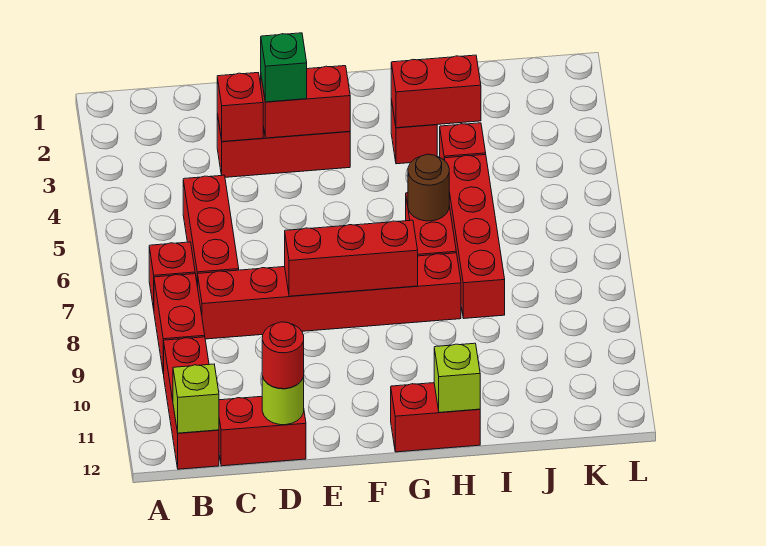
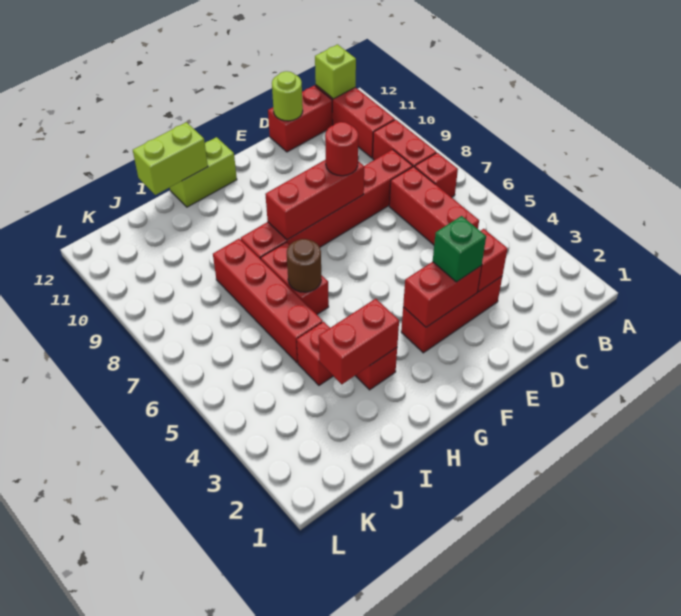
red round brick D12 level 3 -> red round brick E8 level 3
red brick G12:H12 level 1 -> lime brick G12:H12 level 1
lime brick H12 level 2 -> lime brick H12:I12 level 2

